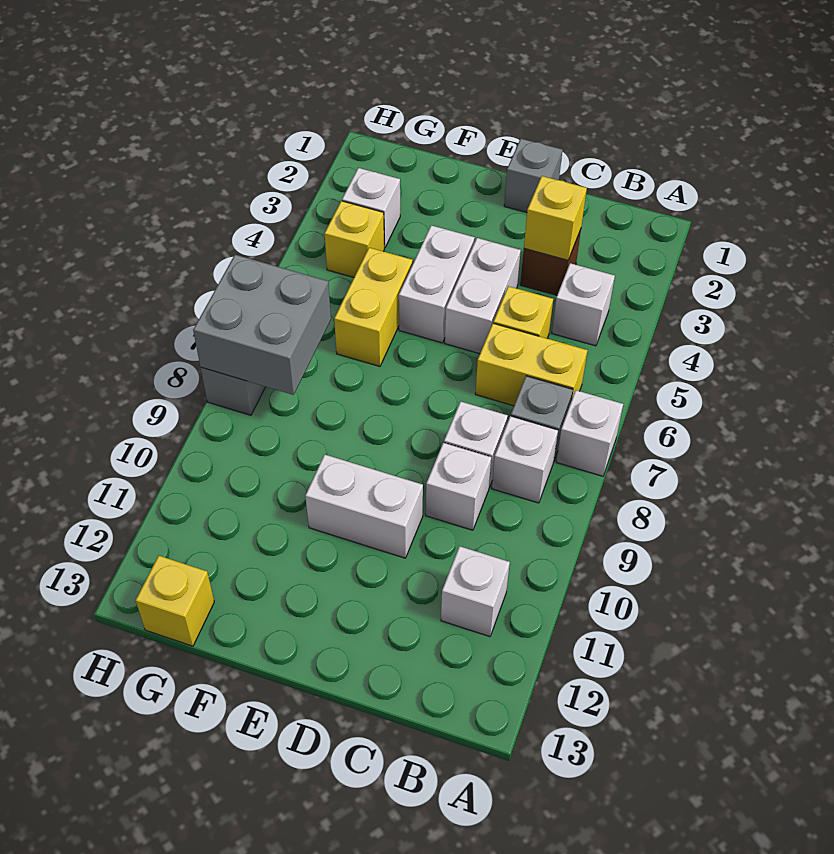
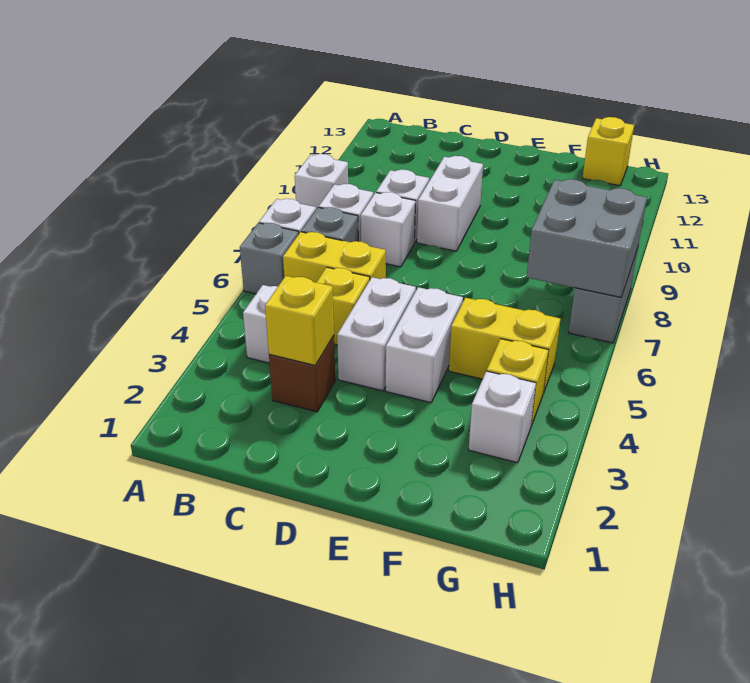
white brick B11 level 1 -> white brick A9 level 1
grey brick D1 level 1 -> grey brick A6 level 1
white brick D10:E10 level 1 -> white brick D9:D10 level 1
yellow brick F5:F6 level 1 -> yellow brick F5:G5 level 1

